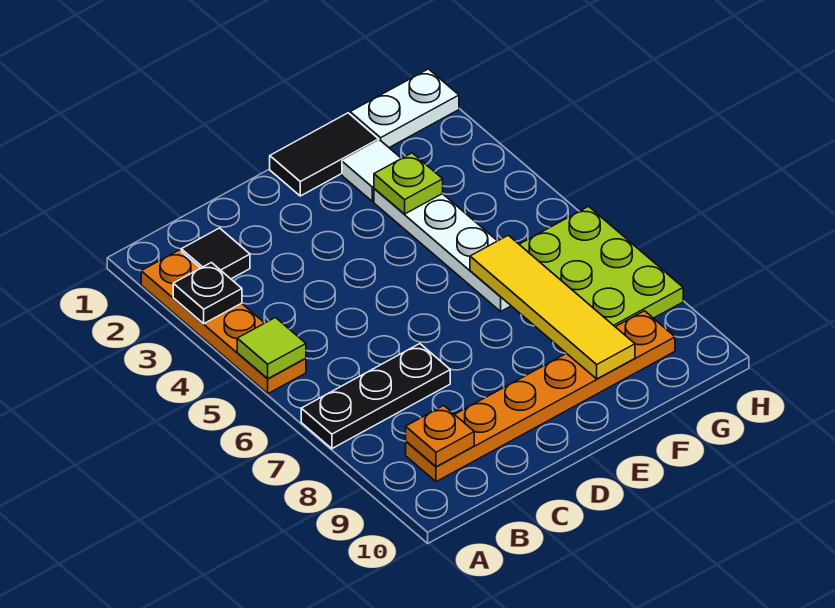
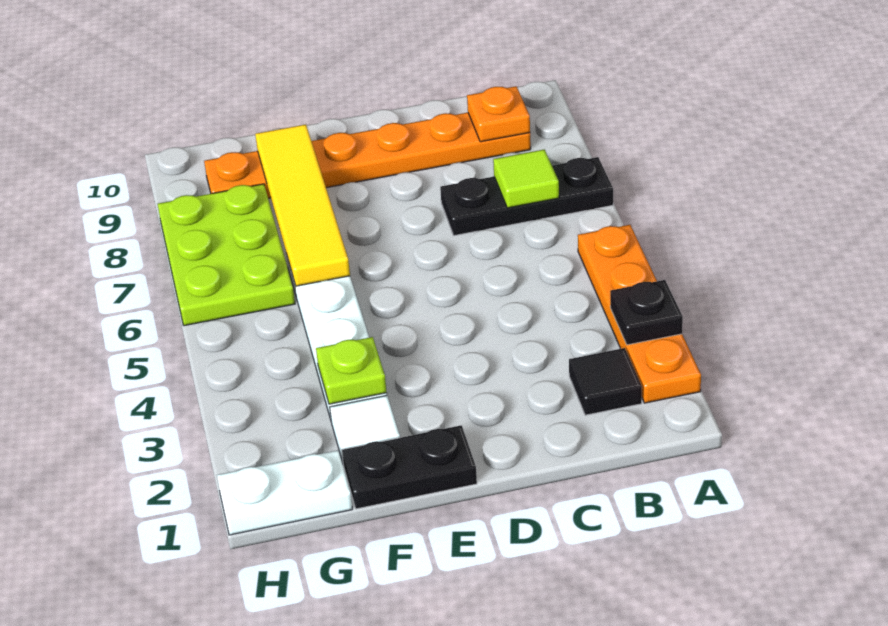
lime tile A5 level 2 -> lime tile B7 level 2
black tile E1:F1 level 1 -> black plate E1:F1 level 1

